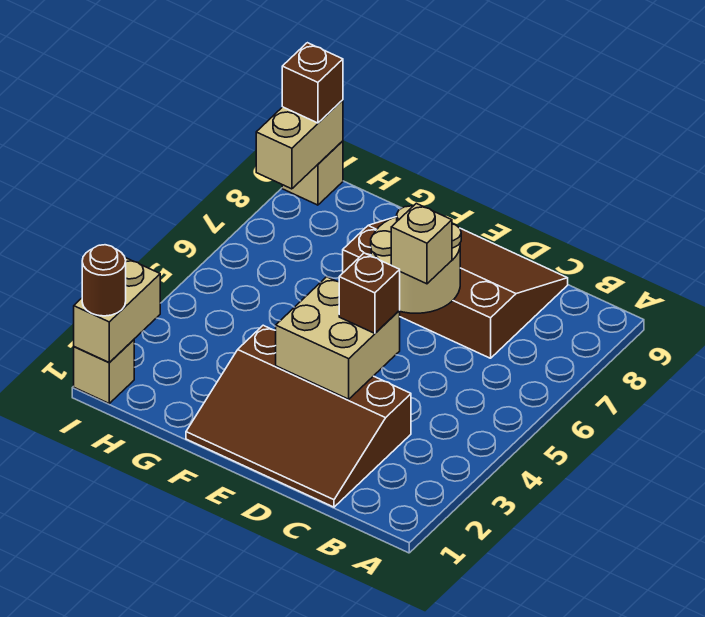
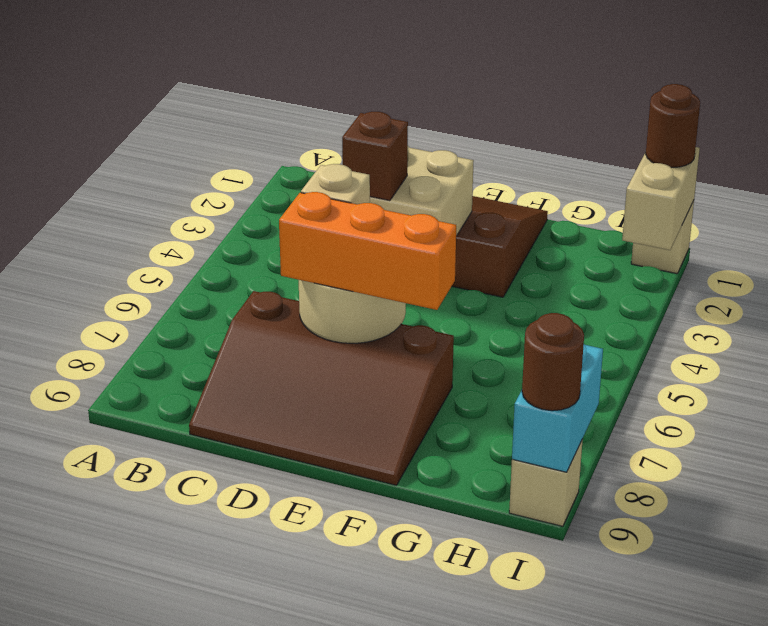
none -> orange brick D7:F7 level 3
tan brick I8:I9 level 2 -> cyan brick I8:I9 level 2
brown brick I9 level 3 -> brown round brick I9 level 3

